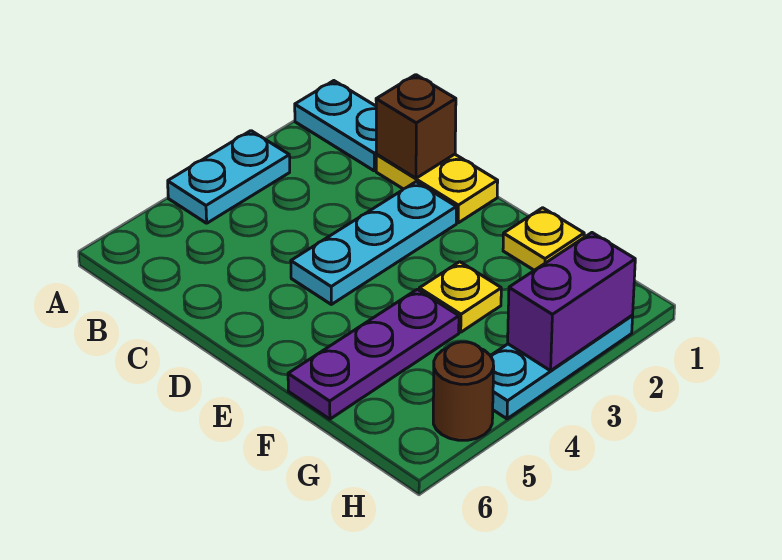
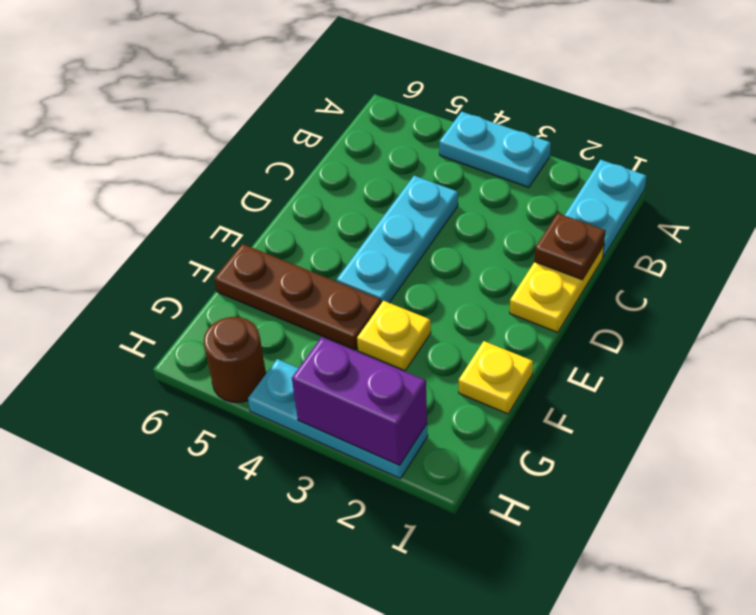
brown brick C1 level 2 -> brown plate C1 level 2
cyan plate D2:D4 level 1 -> cyan plate C4:E4 level 1
purple plate F4:F6 level 1 -> brown plate F4:F6 level 1

